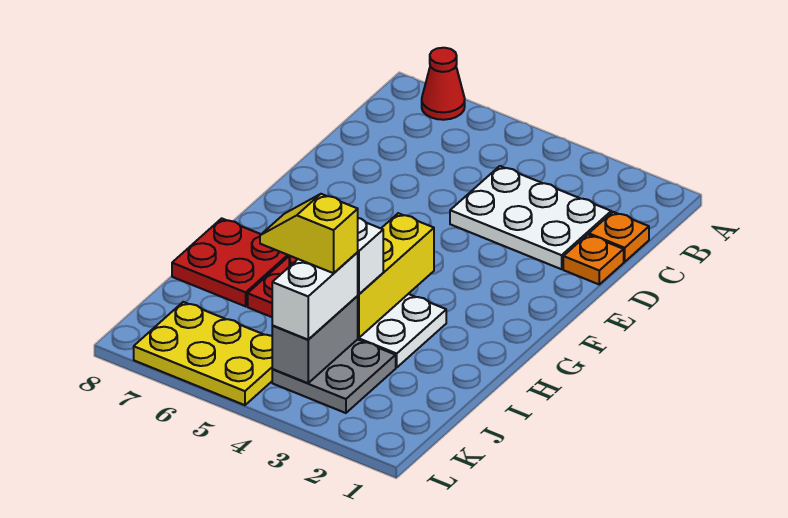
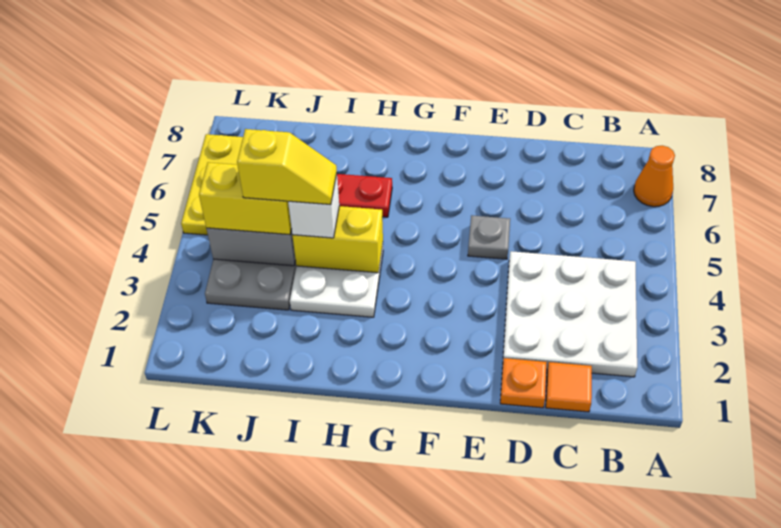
red cone A7 level 1 -> orange cone A7 level 1
orange plate C1 level 1 -> orange tile C1 level 1
white plate C2:D4 level 1 -> white plate B2:D4 level 1
none -> grey plate E5 level 1
yellow brick G4:I4 level 2 -> yellow brick H4:I4 level 2
red plate H7:I8 level 1 -> none
white brick J4:K4 level 3 -> yellow brick J4:K4 level 3
yellow slope J4:J5 level 4 top 4 -> yellow slope I4:J4 level 4 top J

